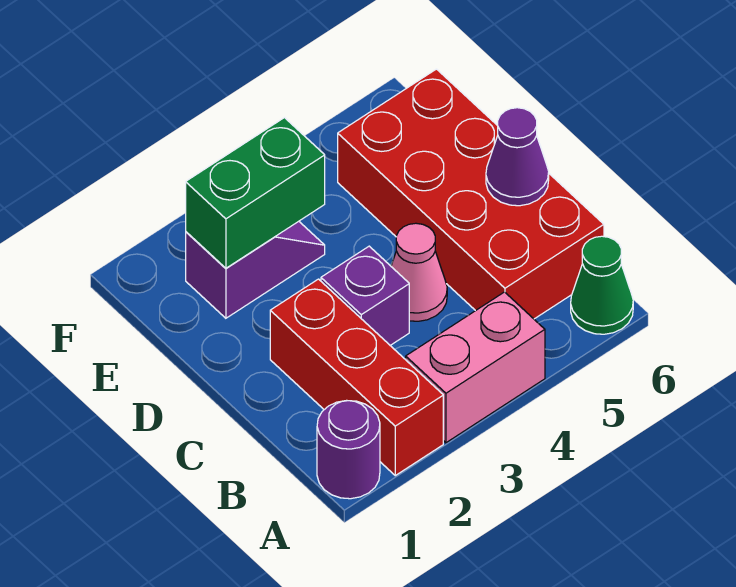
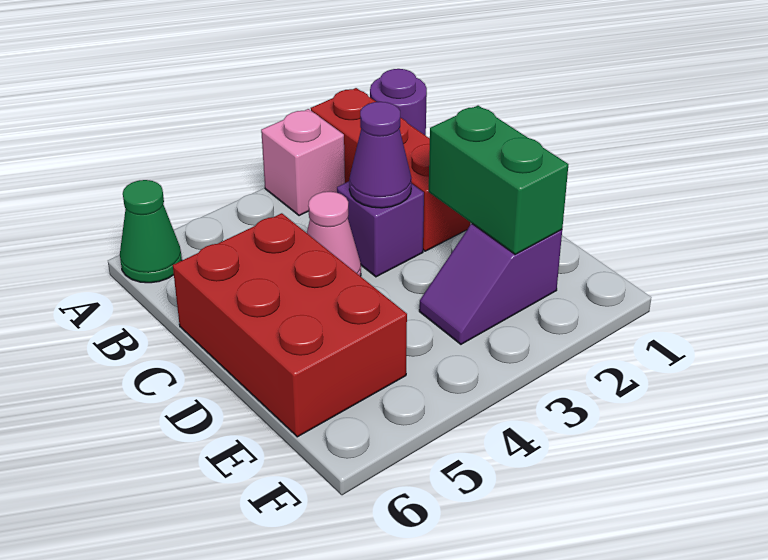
pink brick A3:A4 level 1 -> pink brick A3 level 1
red brick B5:E6 level 1 -> red brick C5:E6 level 1
purple cone C6 level 2 -> purple cone C3 level 2
green brick E2:E3 level 2 -> green brick D2:E2 level 2

